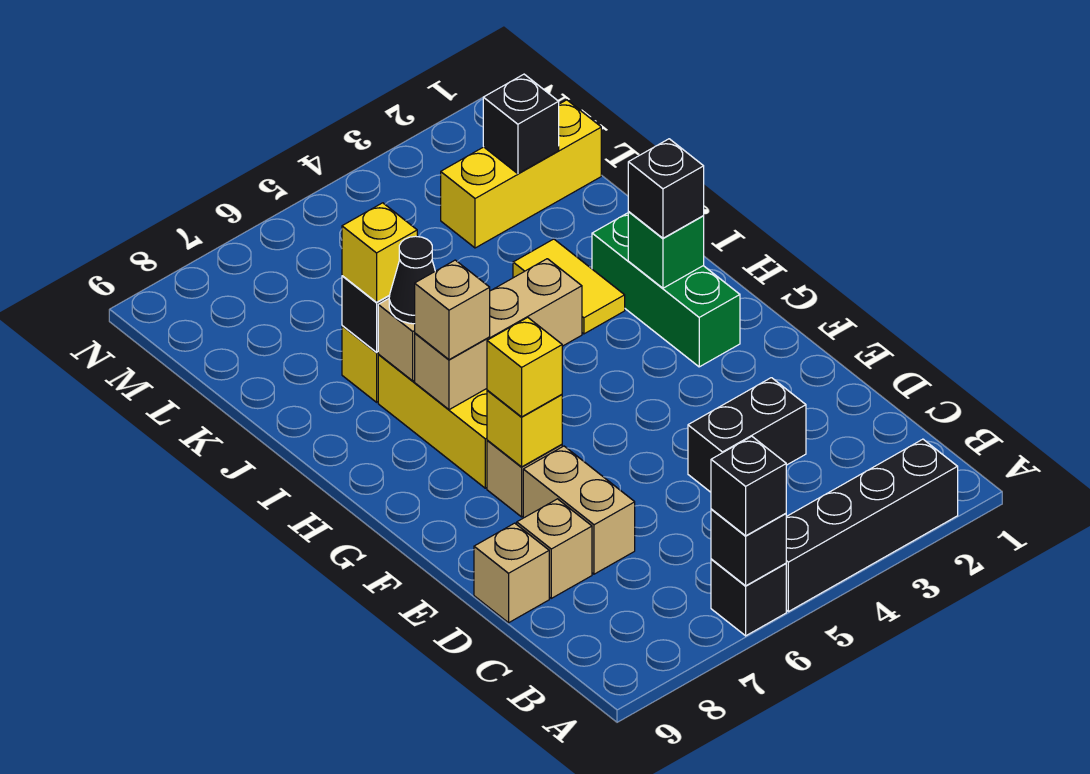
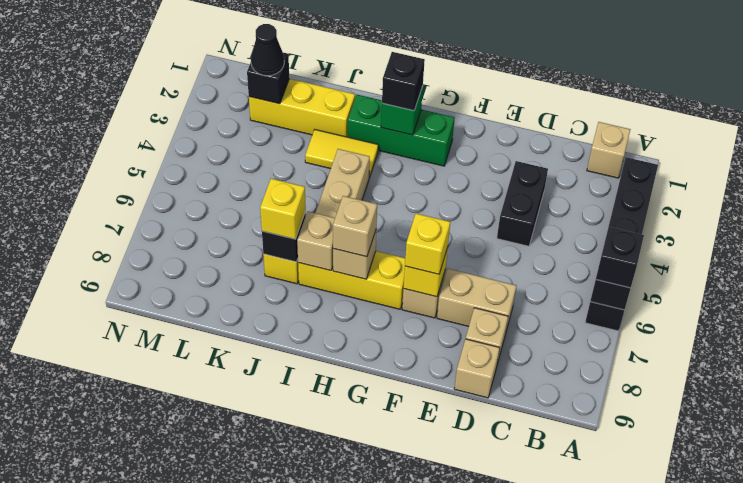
none -> tan brick B1 level 1
black cone I7 level 3 -> black cone L2 level 3
yellow brick L1:L3 level 1 -> yellow brick J2:L2 level 1

